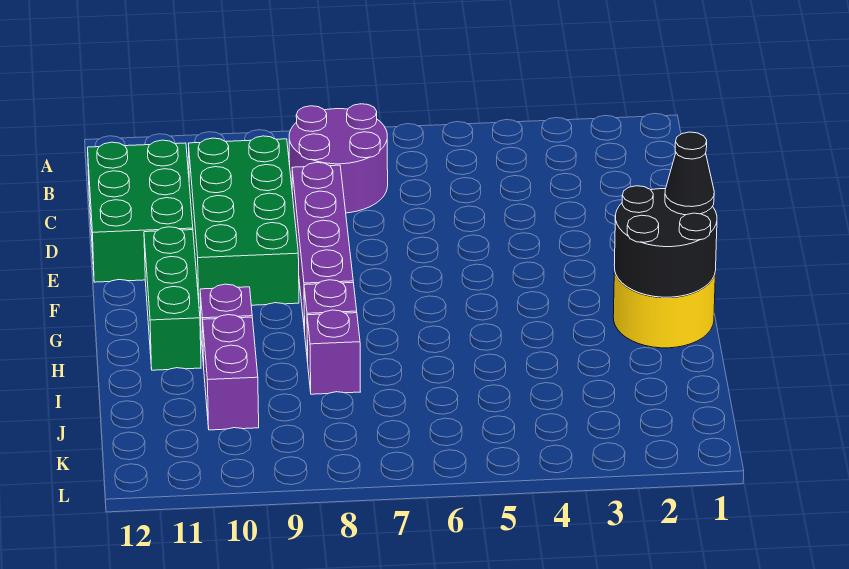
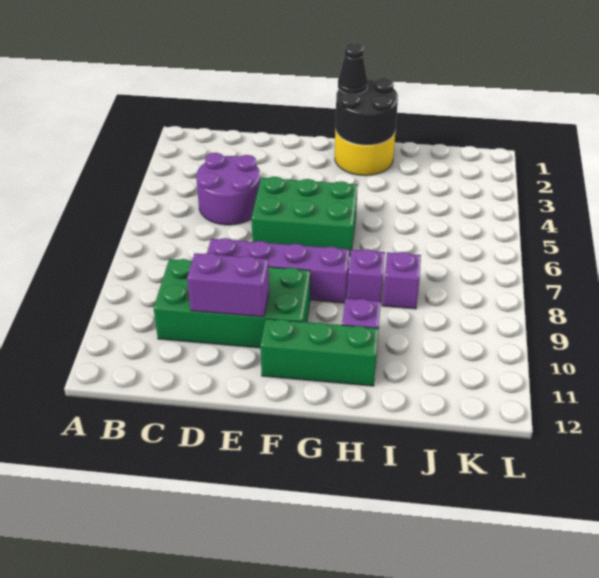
purple round brick B7:C8 level 1 -> purple round brick C4:D5 level 1
green brick C11:E12 level 1 -> green brick E5:G6 level 1
purple brick I10:J10 level 1 -> purple brick D10:E10 level 2

